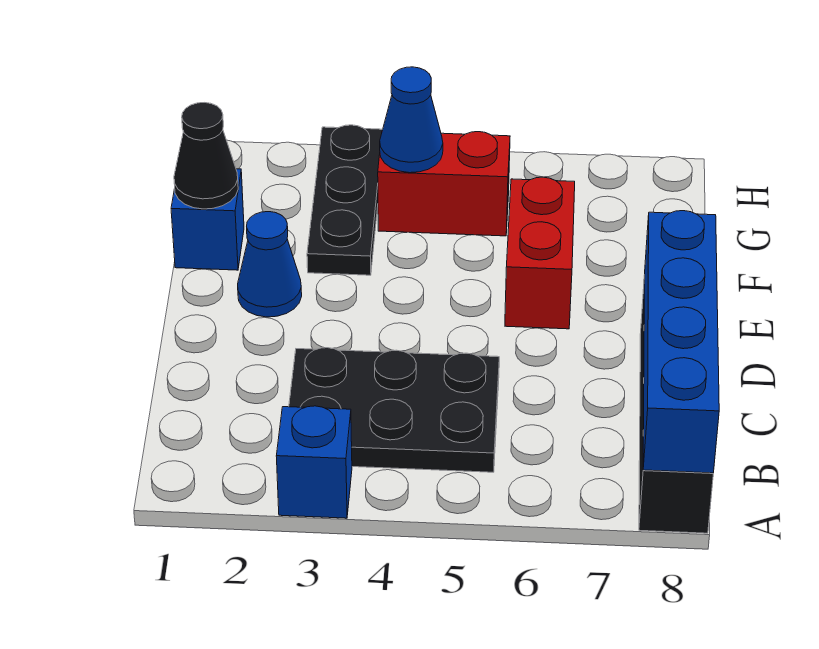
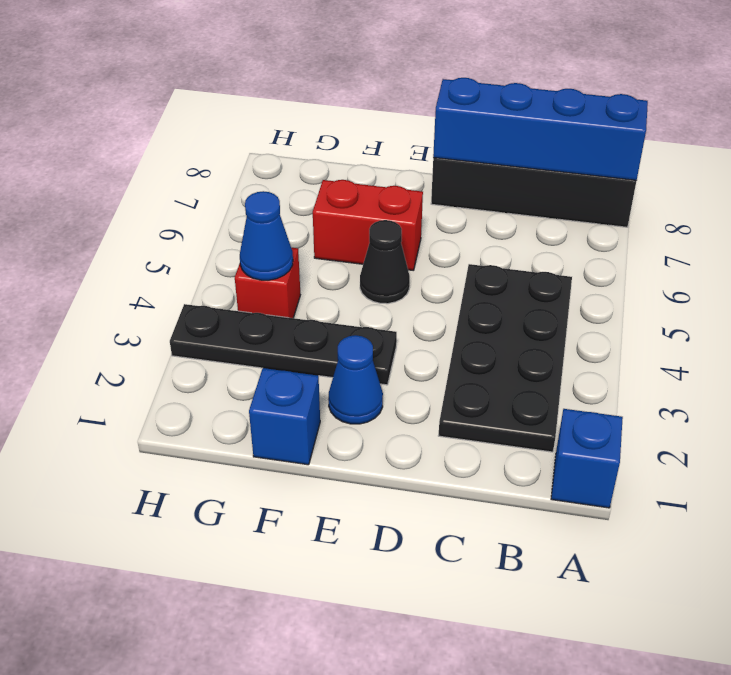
blue brick A3 level 1 -> blue brick A1 level 1
black plate B3:C5 level 1 -> black plate B2:C5 level 1
black cone F1 level 2 -> black cone E5 level 1
black plate F3:H3 level 1 -> black plate E3:H3 level 1
red brick G4:G5 level 1 -> red brick G4 level 1

